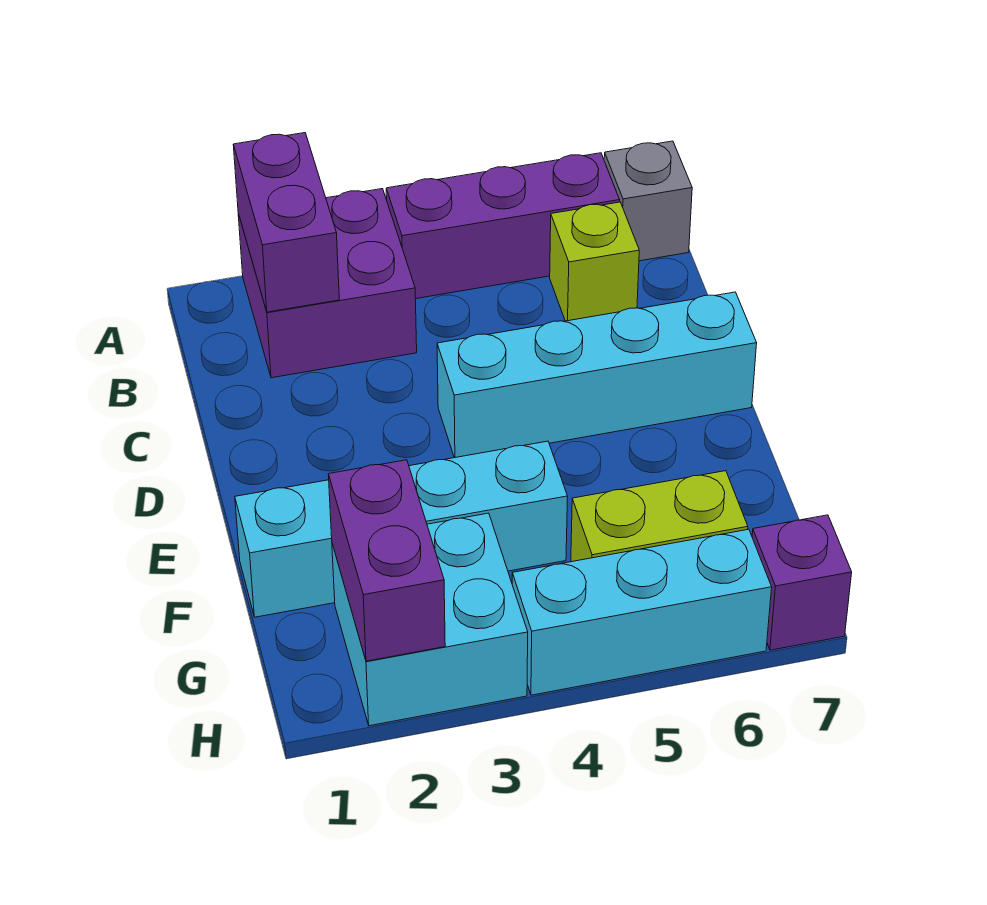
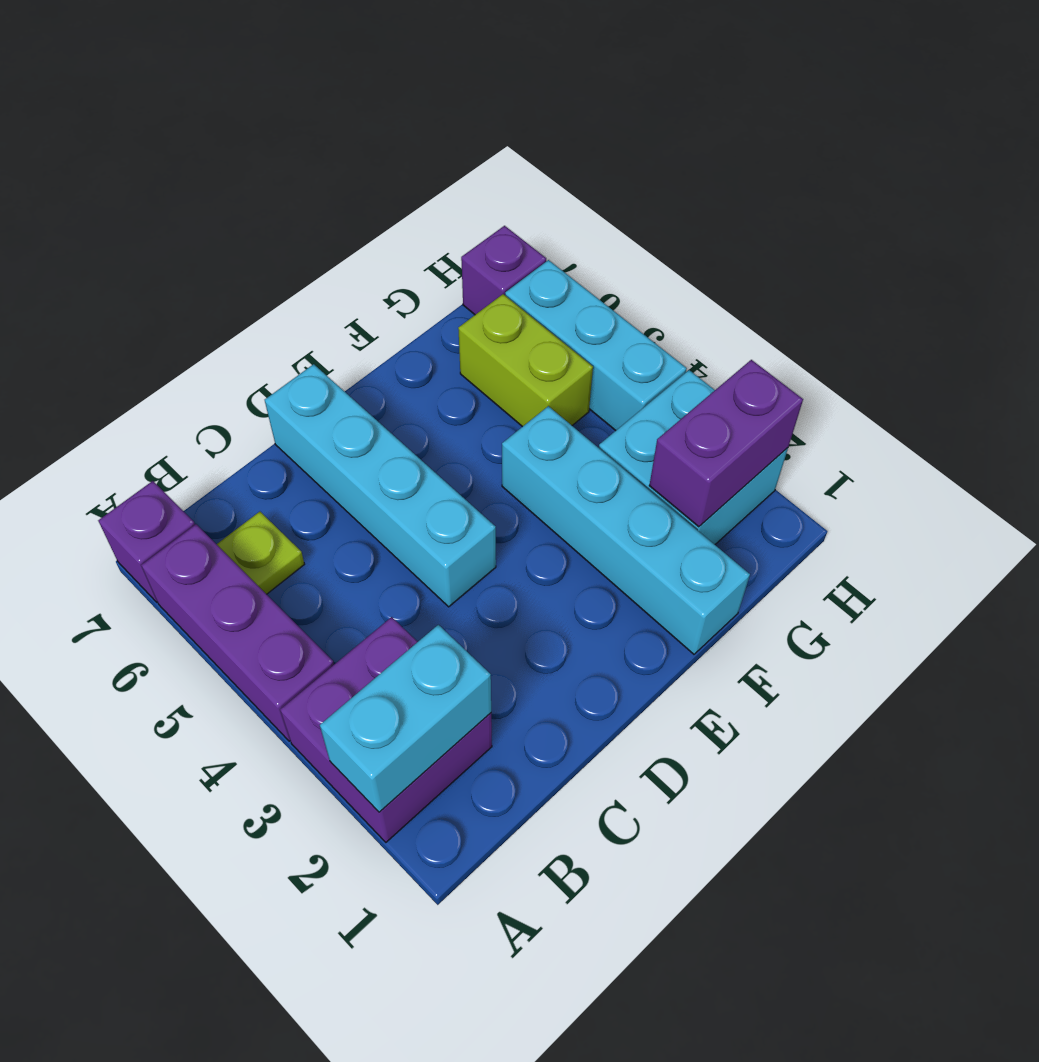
purple brick A2:B2 level 2 -> cyan brick A2:B2 level 2
grey brick A7 level 1 -> purple brick A7 level 1
lime brick B6 level 1 -> lime plate B6 level 1

